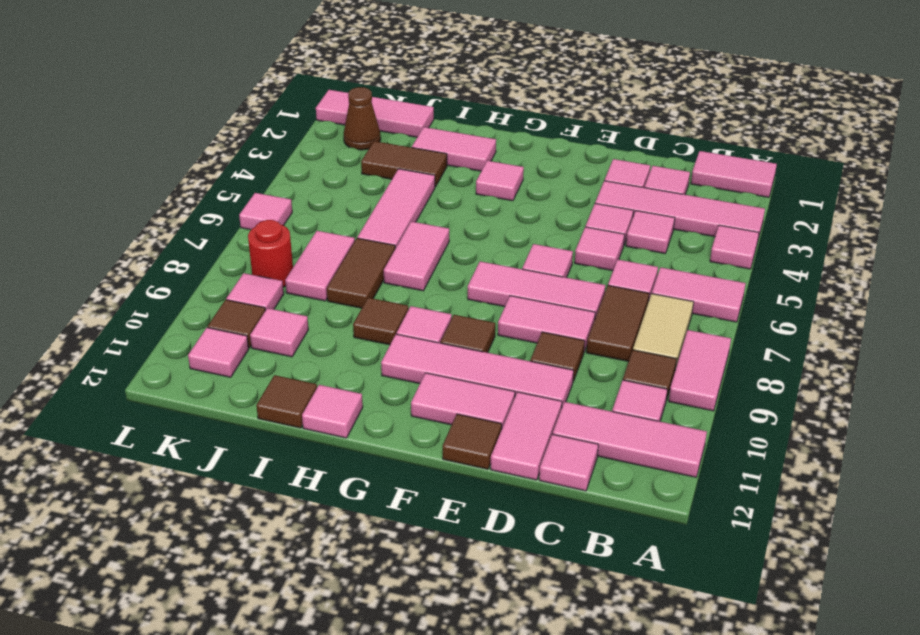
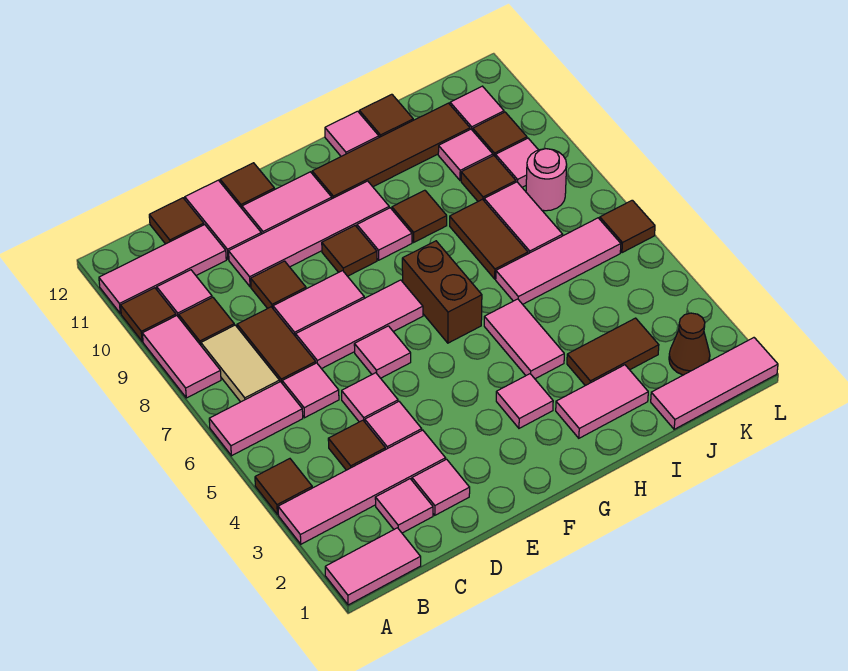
pink tile A4 level 1 -> brown tile A4 level 1
none -> brown tile A10 level 1
pink tile C4 level 1 -> brown tile C4 level 1
pink tile C12 level 1 -> brown tile C12 level 1
none -> brown brick G6:G7 level 1
none -> brown tile G11:J11 level 1
pink tile H6:H7 level 1 -> pink tile H4:H5 level 1
pink tile I4:I6 level 1 -> pink tile I6:K6 level 1
none -> brown tile J9 level 1
red round brick K8 level 1 -> pink round brick K8 level 1
pink tile L6 level 1 -> brown tile L6 level 1

